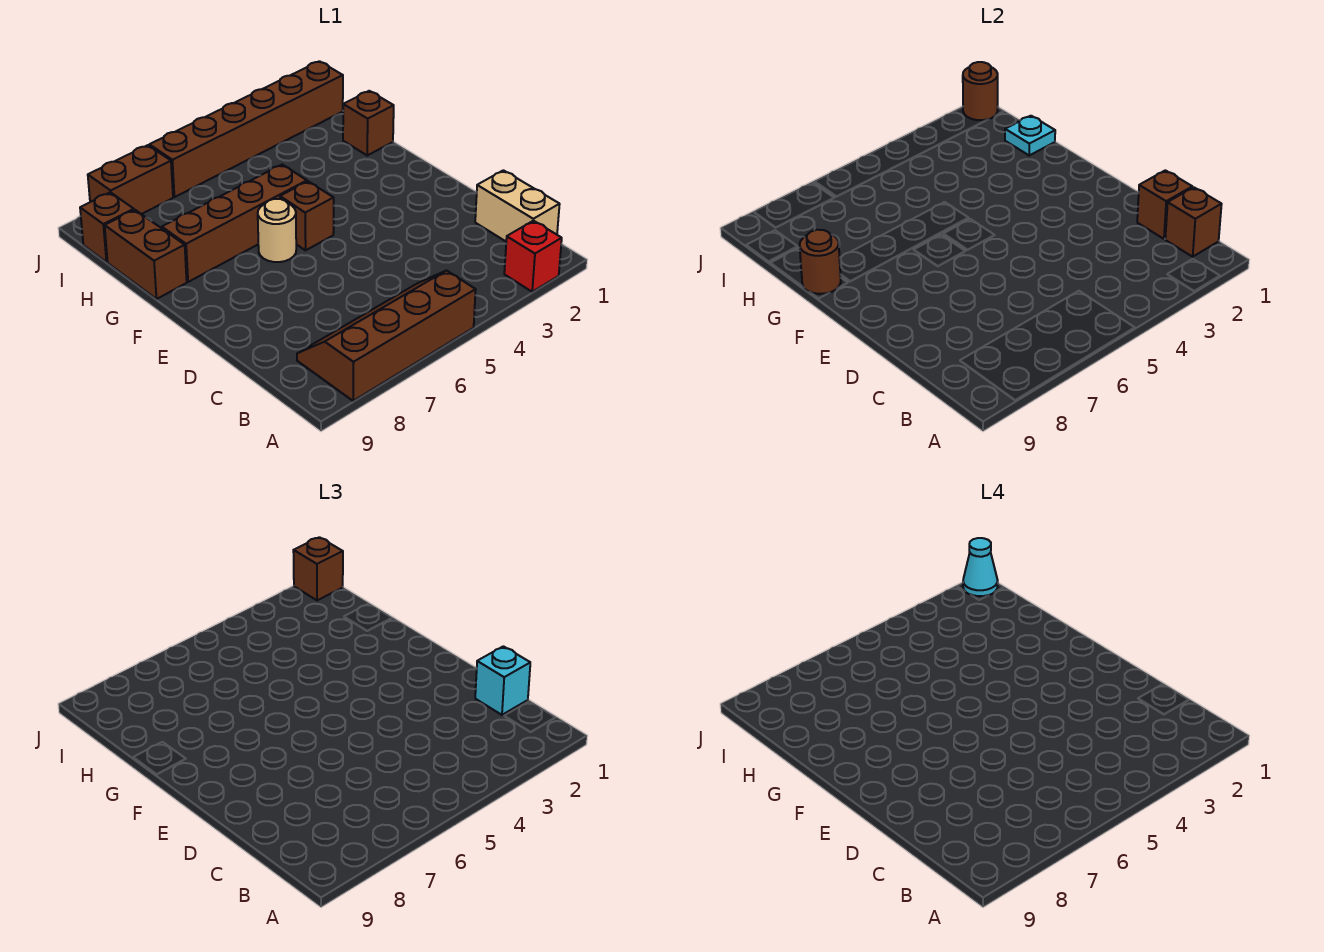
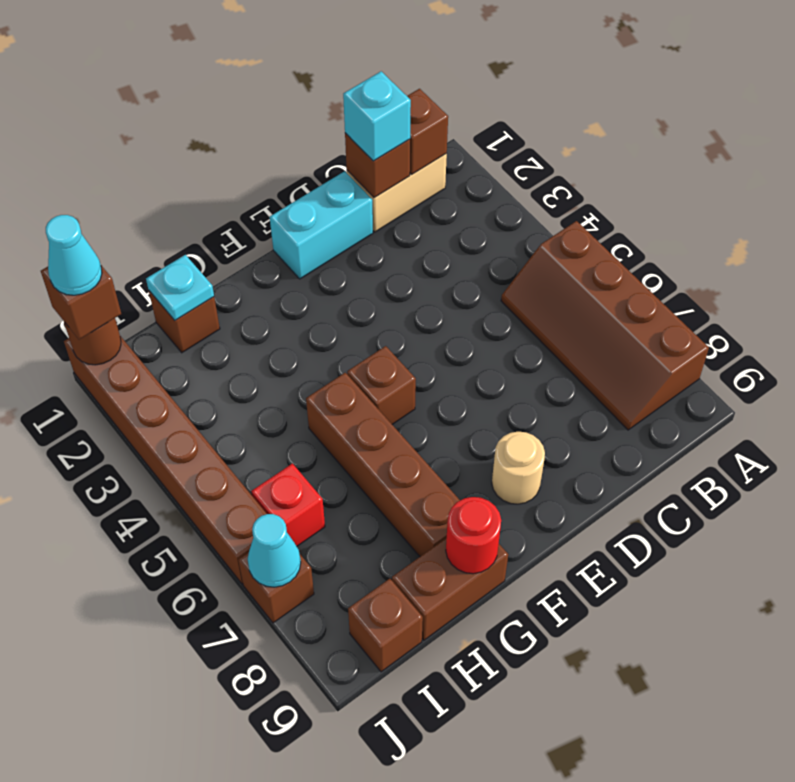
red brick A2 level 1 -> red brick I6 level 1
none -> cyan brick D1:E1 level 1
tan round brick F6 level 1 -> tan round brick E8 level 1
brown round brick G9 level 2 -> red round brick G9 level 2
brown brick J7:J8 level 1 -> brown brick J7 level 1
none -> cyan cone J7 level 2

